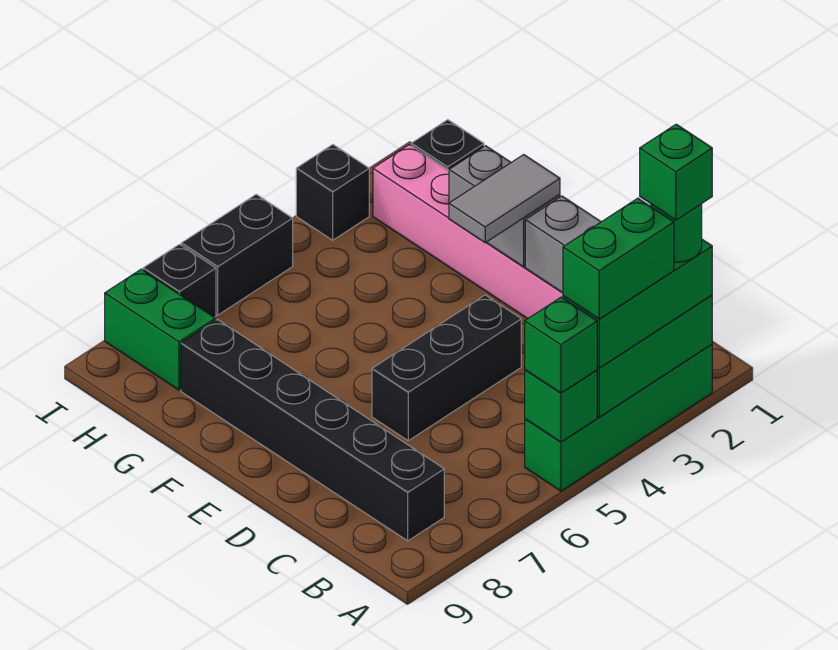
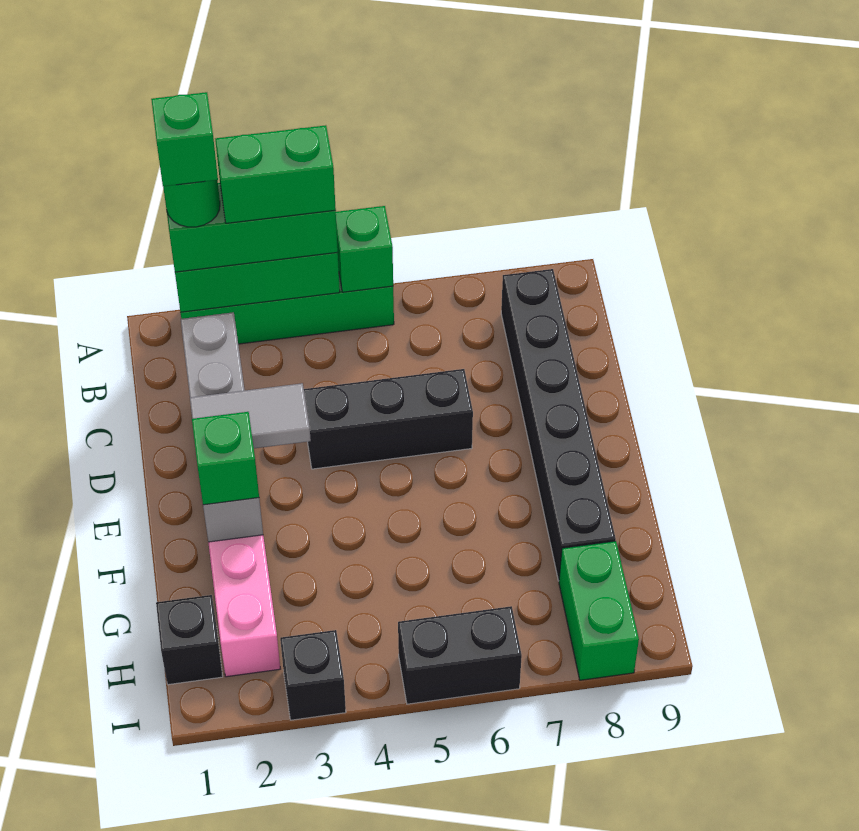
green brick A5 level 3 -> green brick F2 level 3
black brick I7 level 1 -> none

